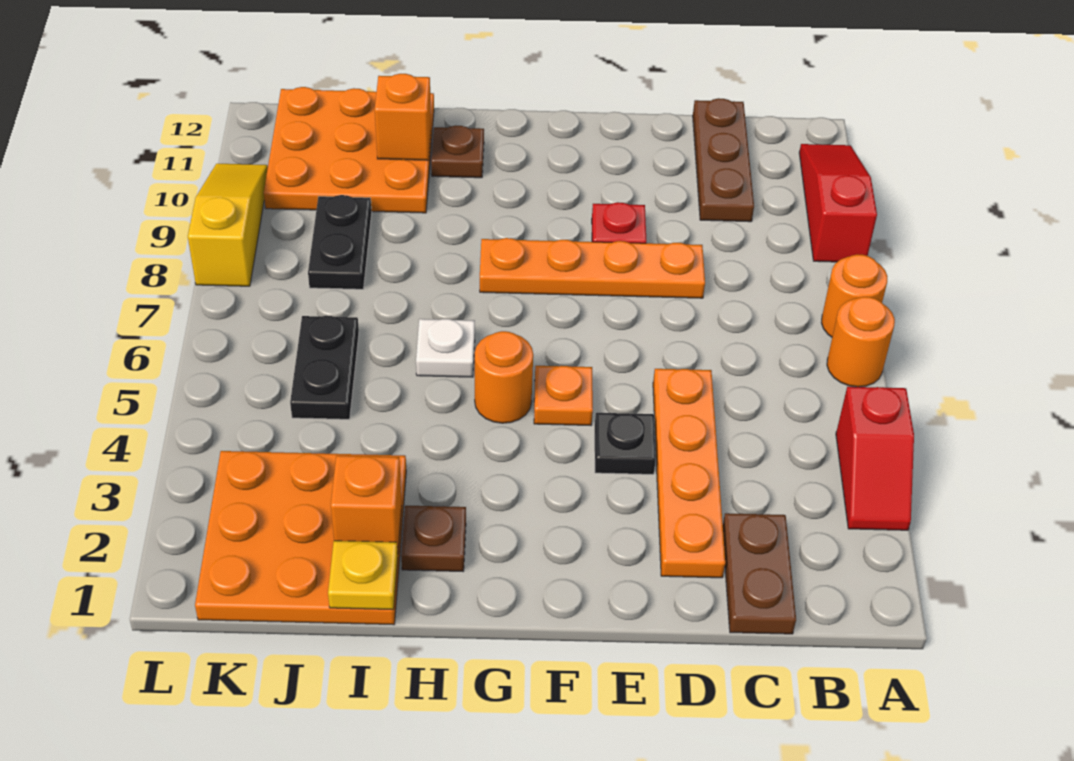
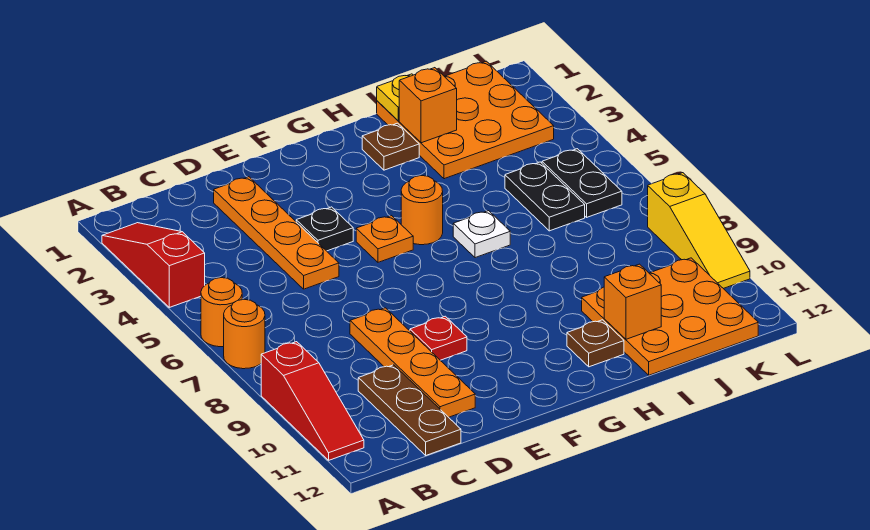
red slope A3:A4 level 1 top 4 -> red slope A2:A4 level 1 top 4
brown plate C1:C2 level 1 -> none
orange plate D8:G8 level 1 -> orange plate D8:D11 level 1
black plate J8:J9 level 1 -> black plate K5:K6 level 1

